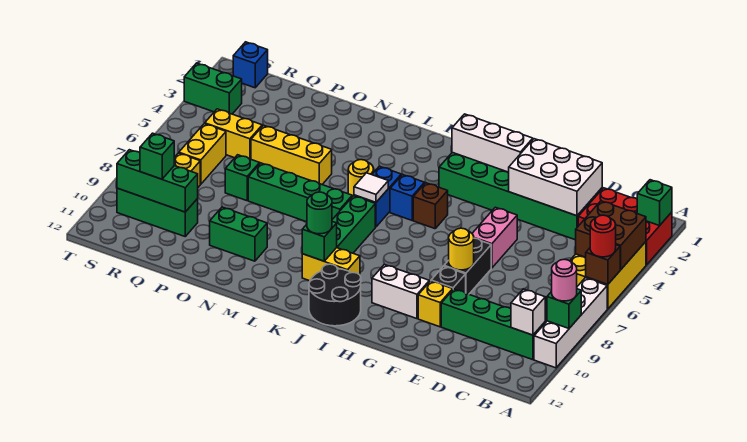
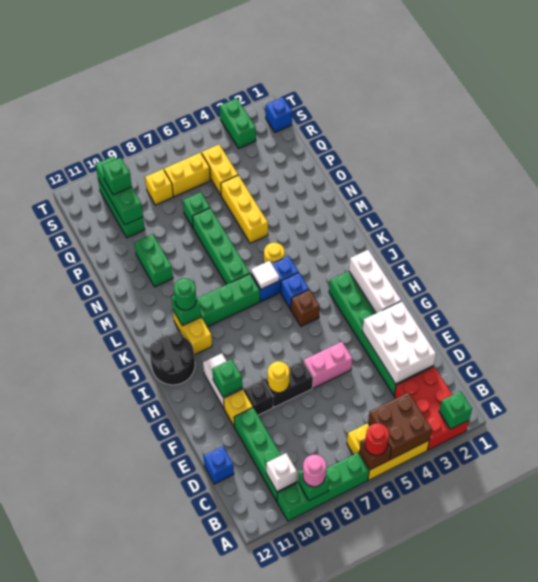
white brick A7:A10 level 1 -> green brick A7:A10 level 1
none -> blue brick D12 level 1
none -> green brick G10 level 2

